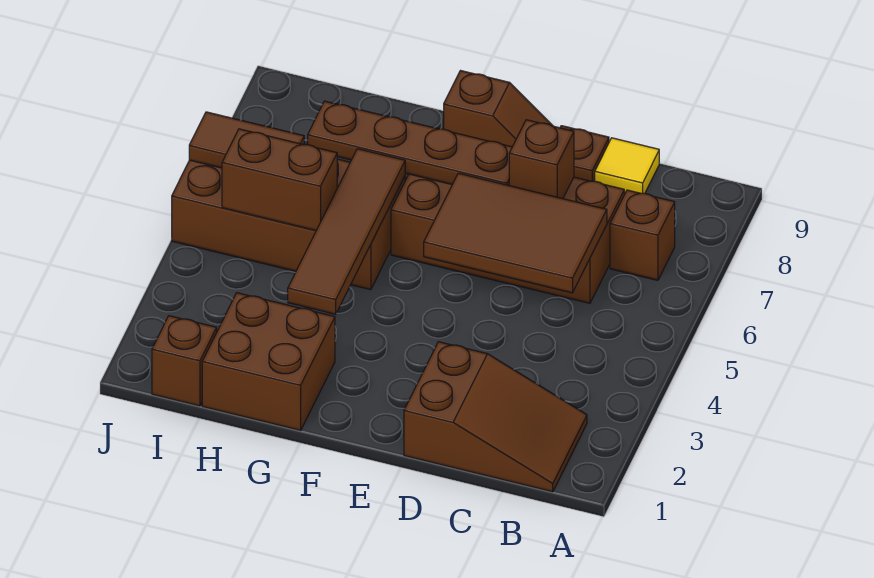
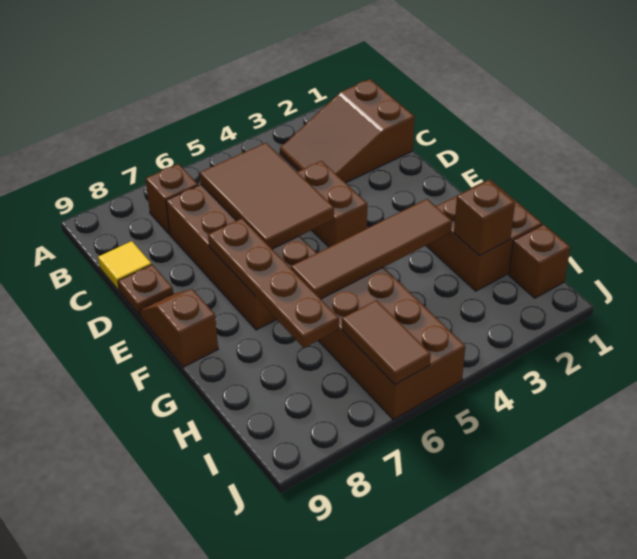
brown slope B1:D2 level 1 top D -> brown slope B1:C3 level 1 top 1
brown brick D7 level 2 -> brown brick H2 level 2
brown brick H5:I5 level 2 -> brown brick D4:E4 level 1

